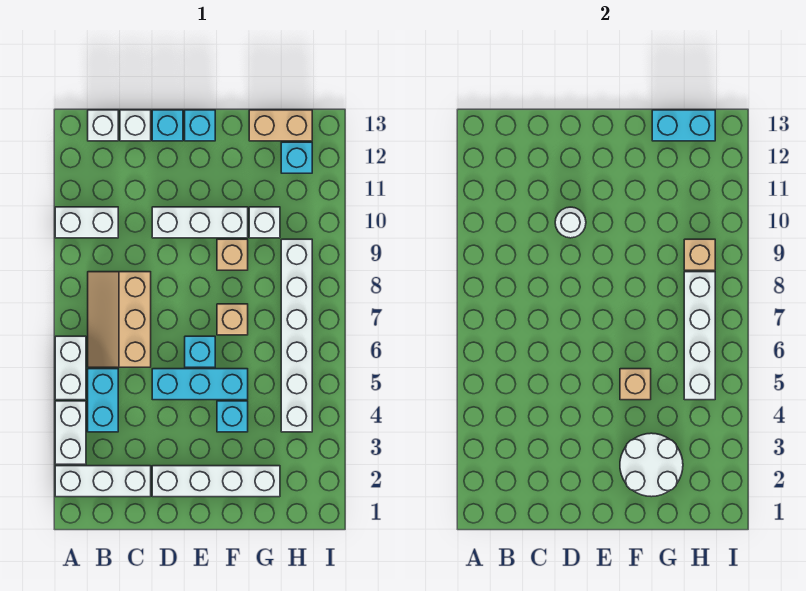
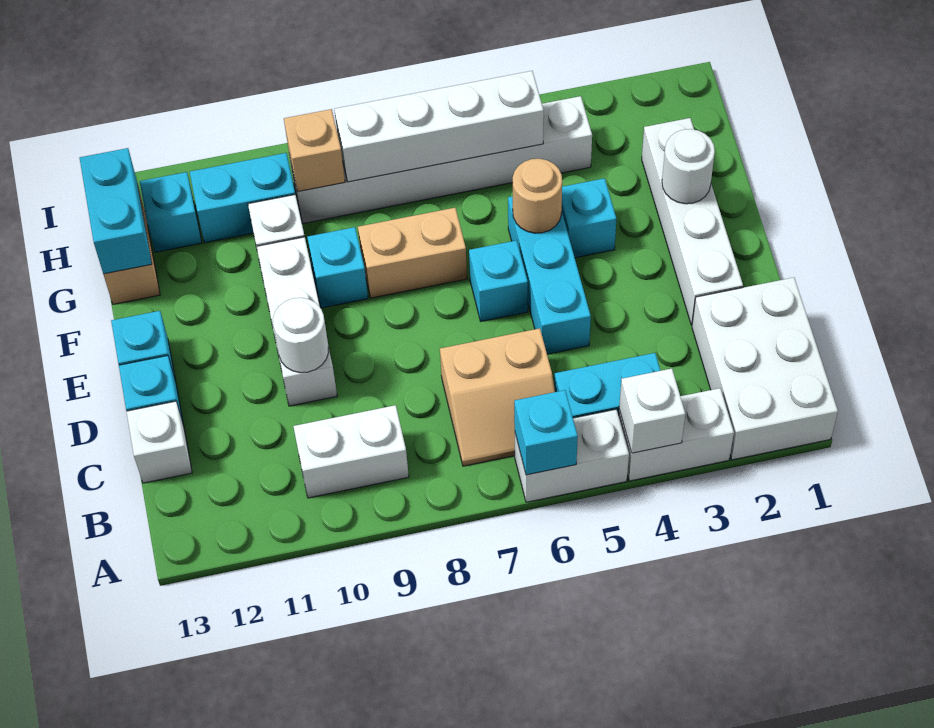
white brick A2:C2 level 1 -> white brick A1:C2 level 1
none -> cyan brick A6 level 2
white brick A10:B10 level 1 -> white brick B9:B10 level 1
tan slope B6:C8 level 1 top C -> tan slope B6:C7 level 1 top C
white brick B13 level 1 -> white brick A4 level 2
white round brick F2:G3 level 2 -> white round brick F2 level 2
tan brick F5 level 2 -> tan round brick F5 level 2
tan brick F7 level 1 -> tan brick F7:F8 level 1
tan brick F9 level 1 -> cyan brick F9 level 1
none -> cyan brick H10:H11 level 1

